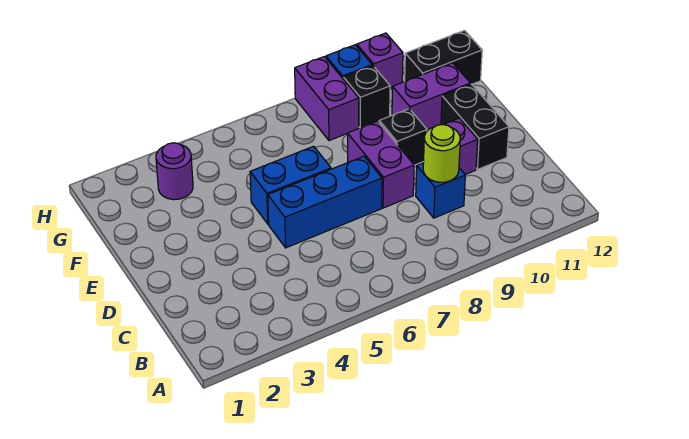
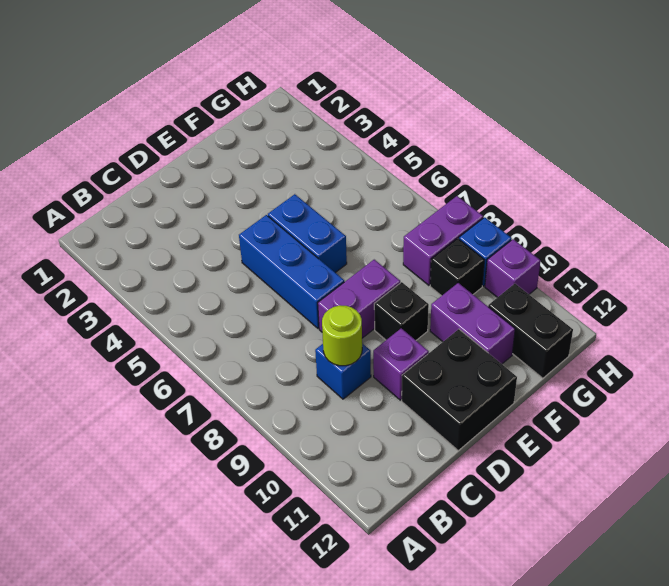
black brick D11:E11 level 1 -> black brick D11:E12 level 1
purple round brick G3 level 1 -> none

